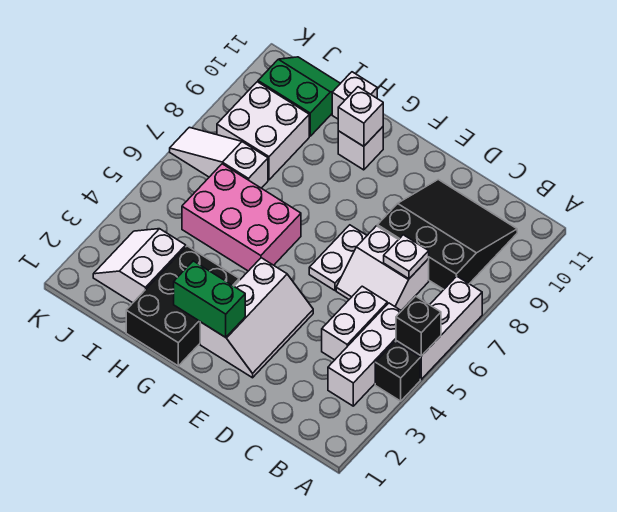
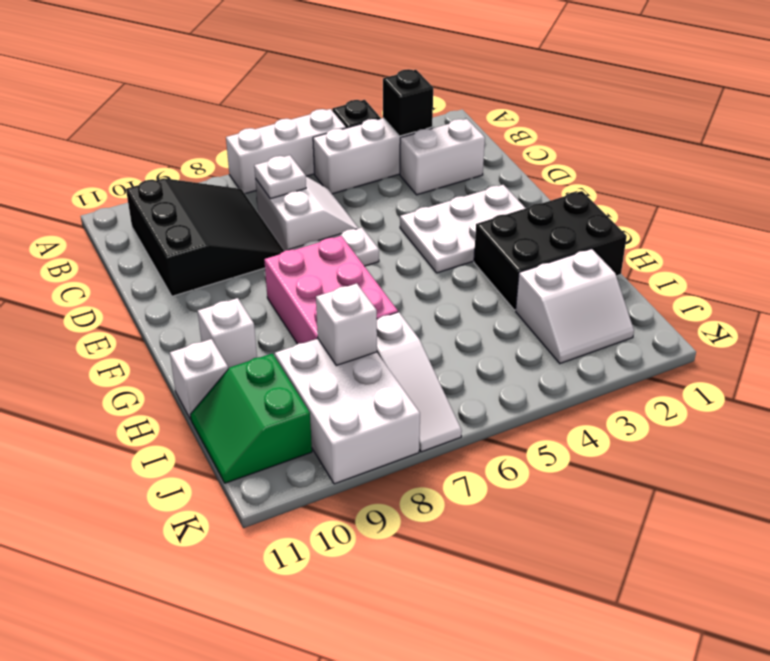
black brick A5 level 2 -> black brick B3 level 2
black slope B8:D10 level 1 top 8 -> black slope B8:D10 level 1 top 10
white brick C4:C5 level 1 -> white brick C2:C3 level 1
white slope E2:F4 level 1 top F -> white plate E2:F4 level 1
green brick F2:G2 level 2 -> none
pink brick G5:I6 level 1 -> pink brick F7:H8 level 1
white brick G10 level 2 -> white brick I8 level 2
white brick I8:J9 level 1 -> white brick I8:K9 level 1

